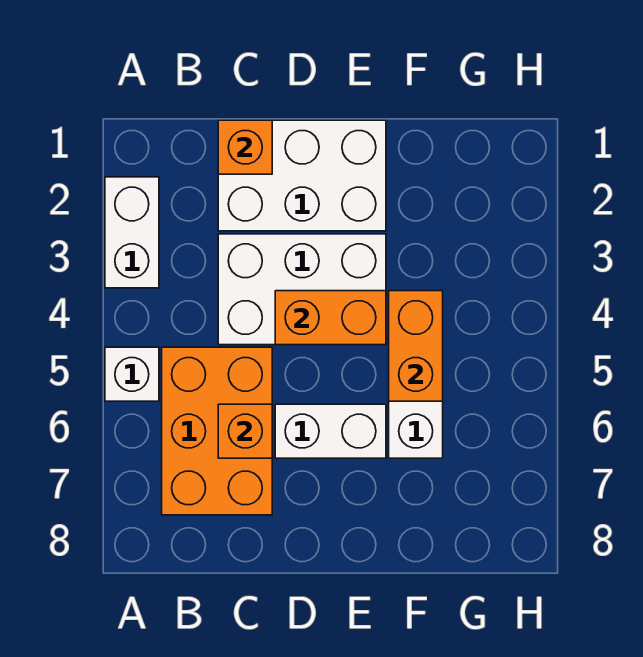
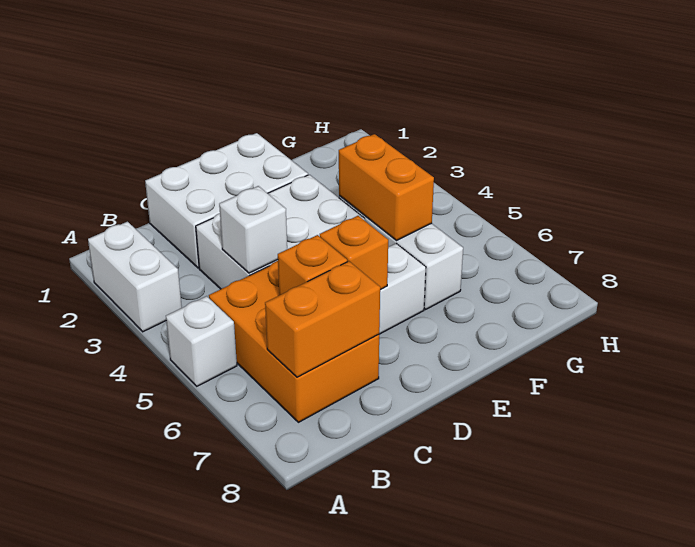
orange brick C1 level 2 -> orange brick D6 level 2
none -> white brick C4 level 2
orange brick D4:E4 level 2 -> orange brick B7:C7 level 2

